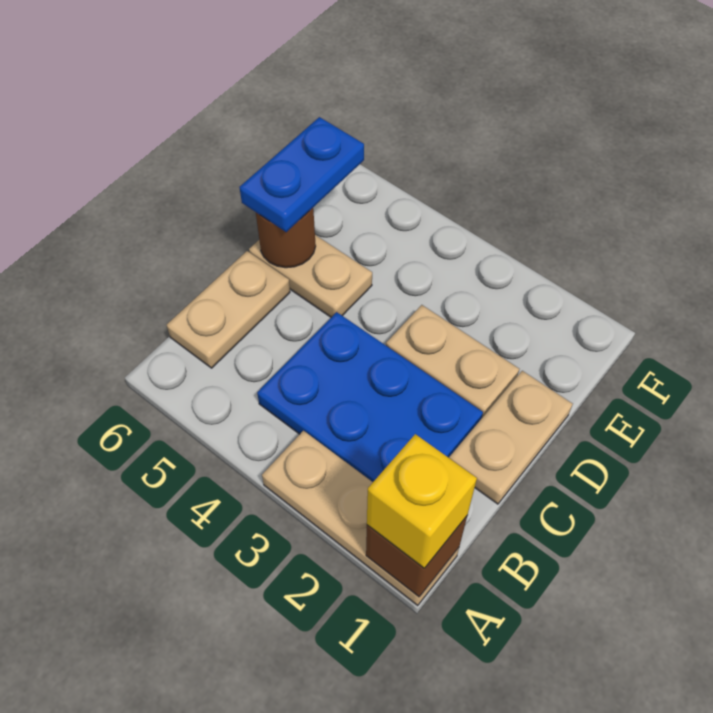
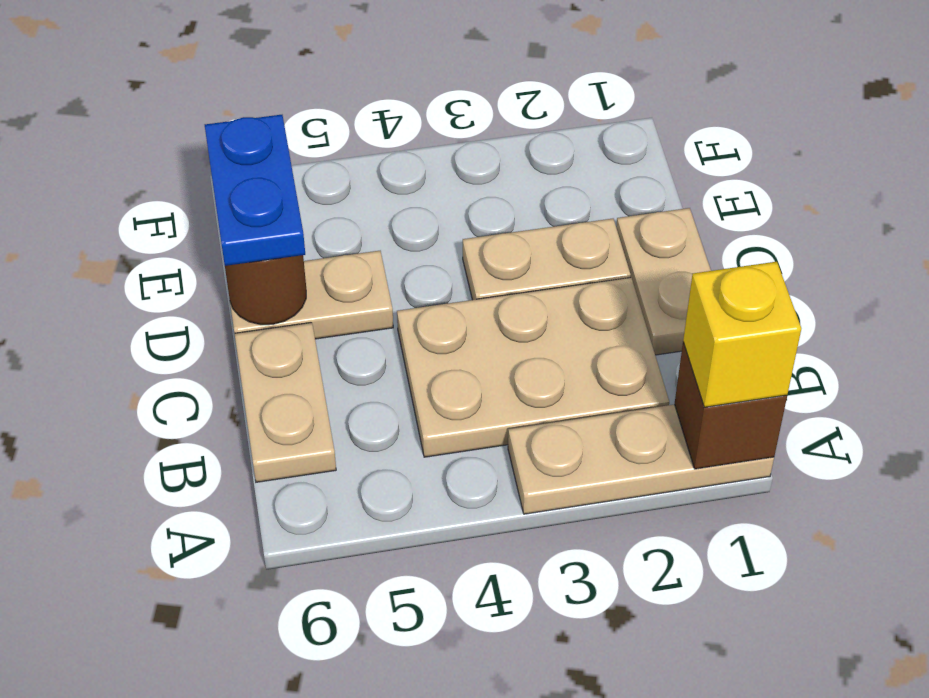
blue plate B2:C4 level 1 -> tan plate B2:C4 level 1

